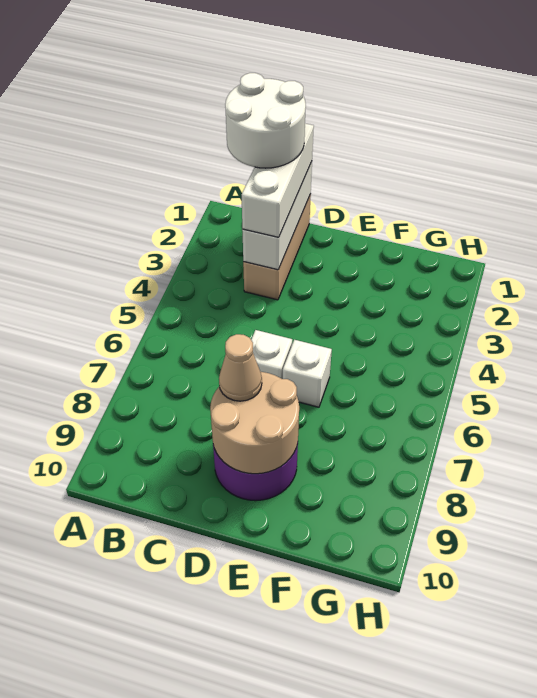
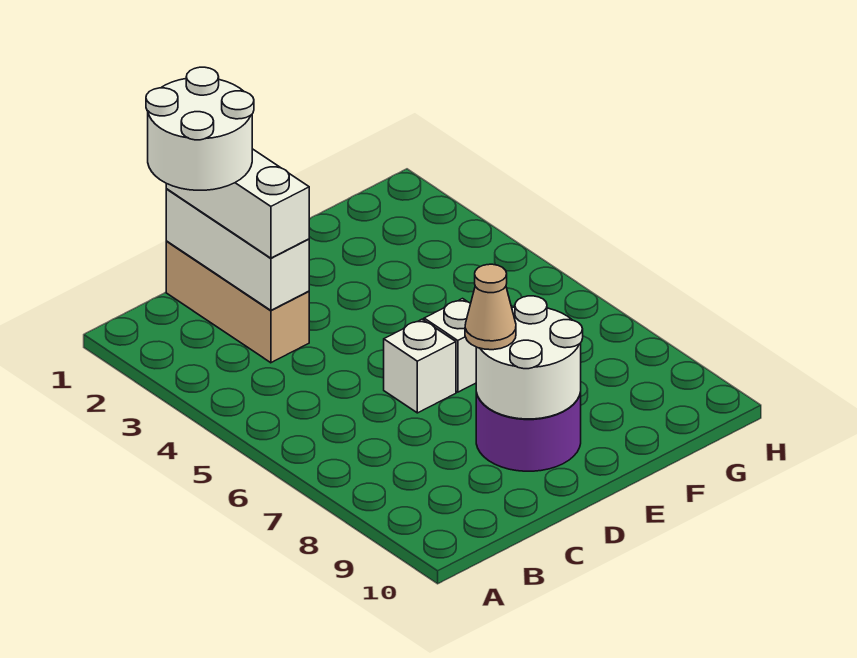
tan round brick D8:E9 level 2 -> white round brick D8:E9 level 2

